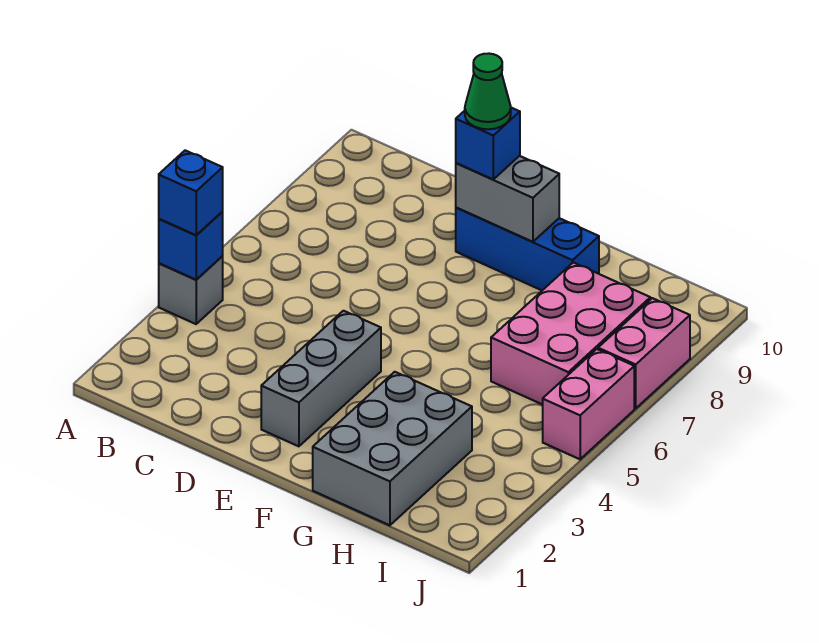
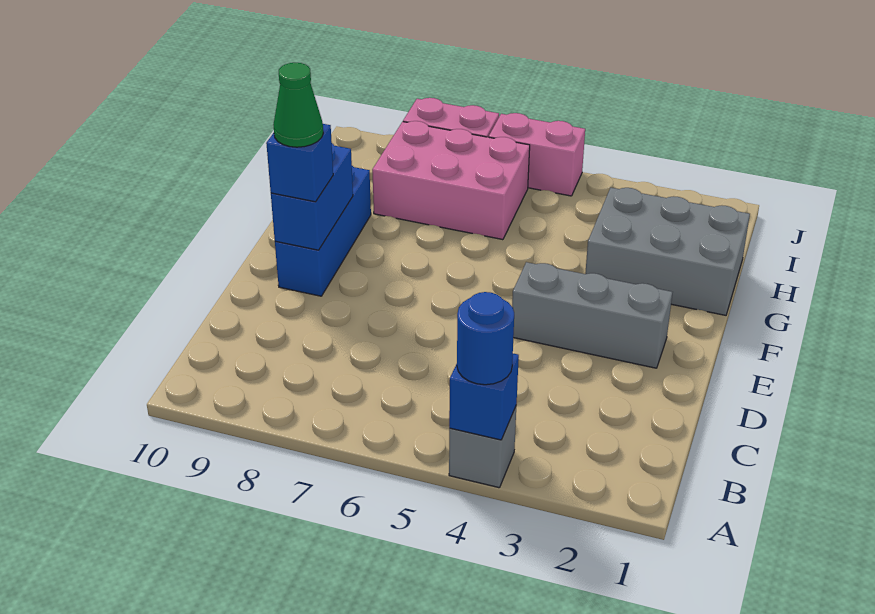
blue brick A4 level 3 -> blue round brick A4 level 3
grey brick E9:F9 level 2 -> blue brick E9:F9 level 2

